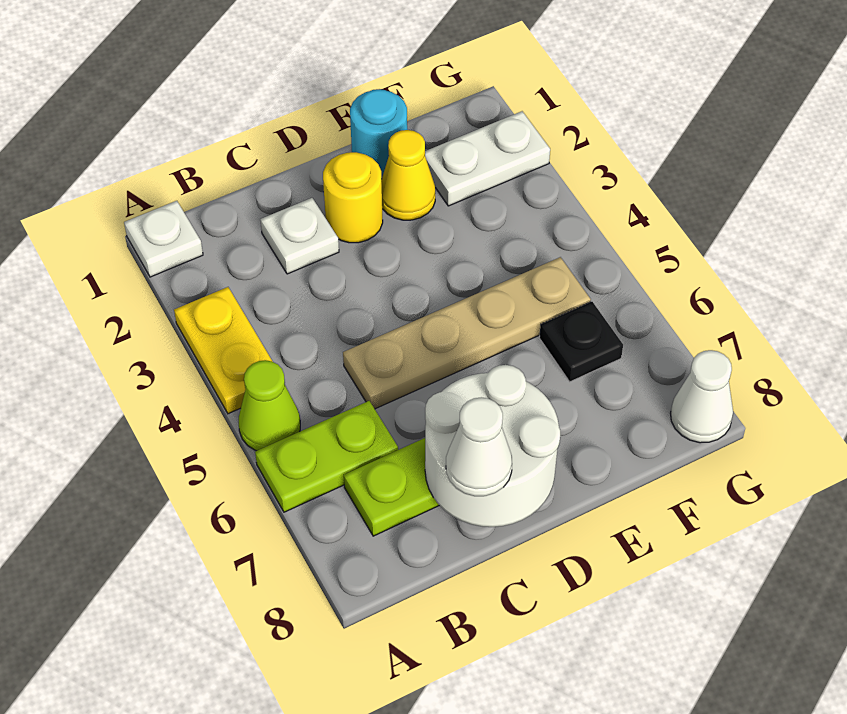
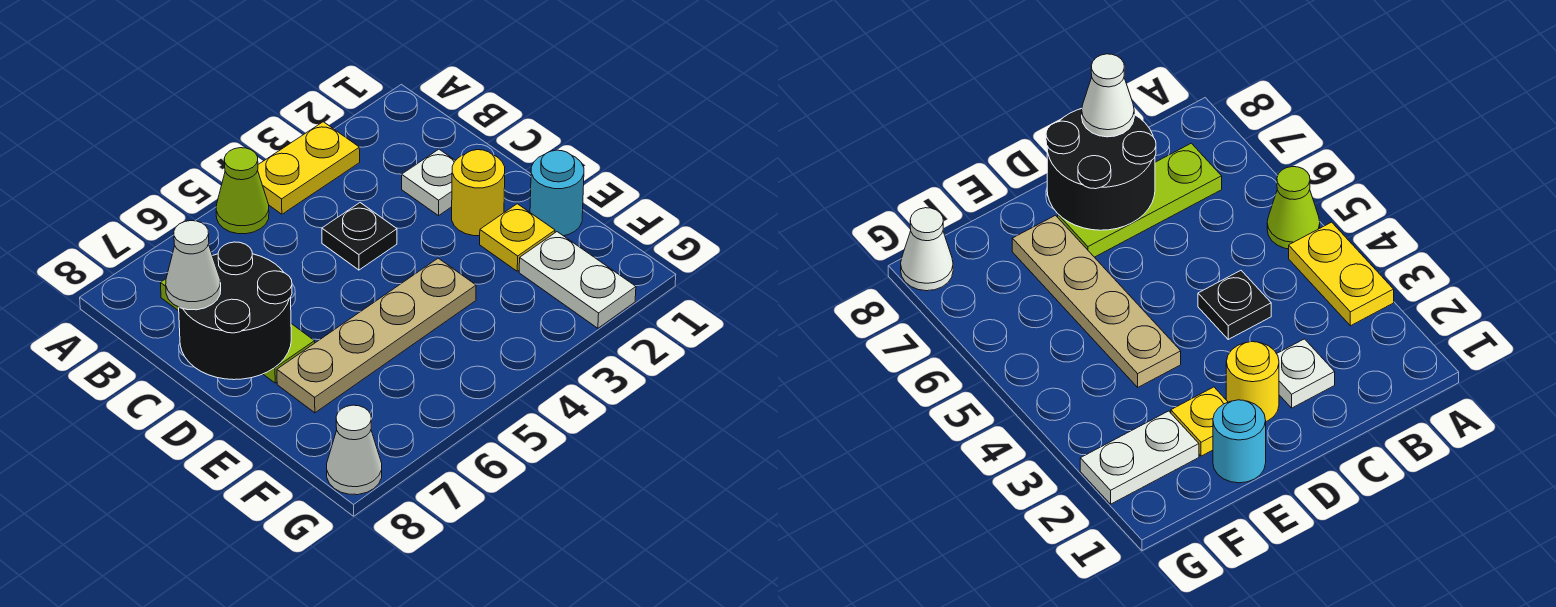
white plate A1 level 1 -> none
lime plate A6:B6 level 1 -> none
tan plate C5:F5 level 1 -> tan plate E4:E7 level 1
white round brick C7:D8 level 2 -> black round brick C7:D8 level 2
yellow cone E2 level 1 -> yellow plate E2 level 1
black plate F6 level 1 -> black plate C4 level 1

